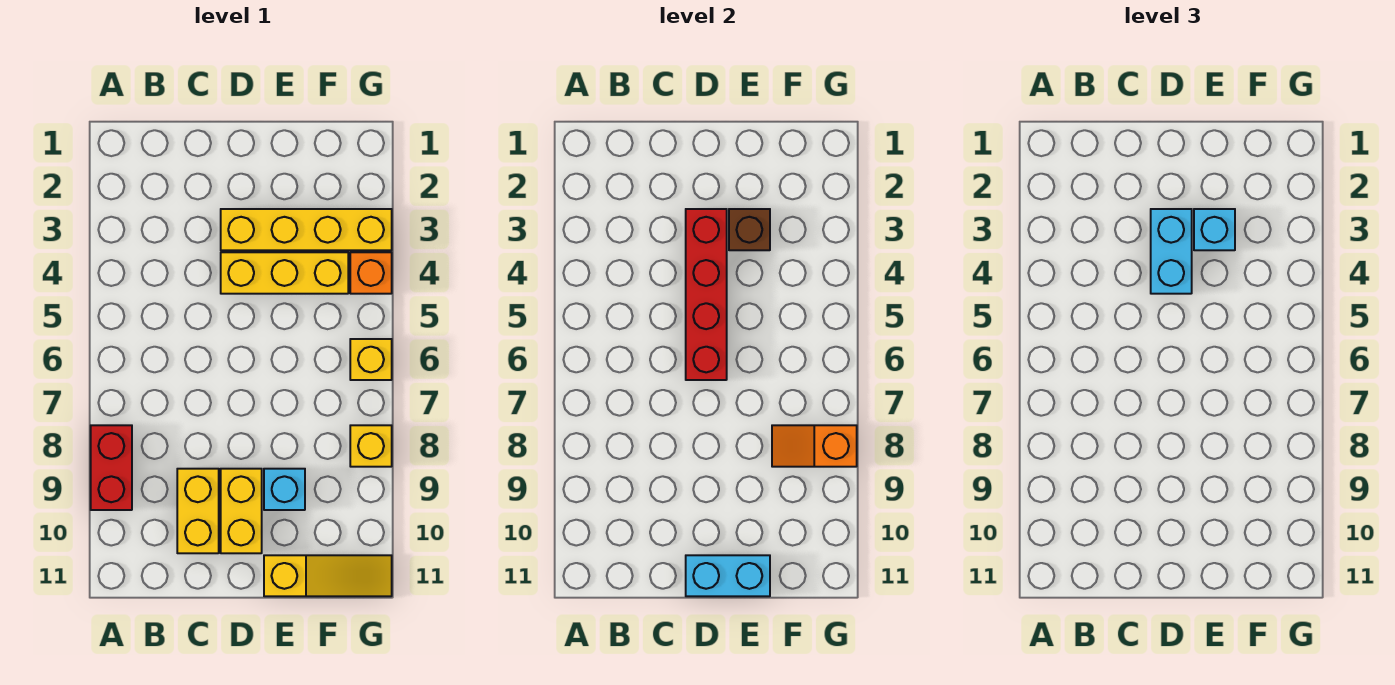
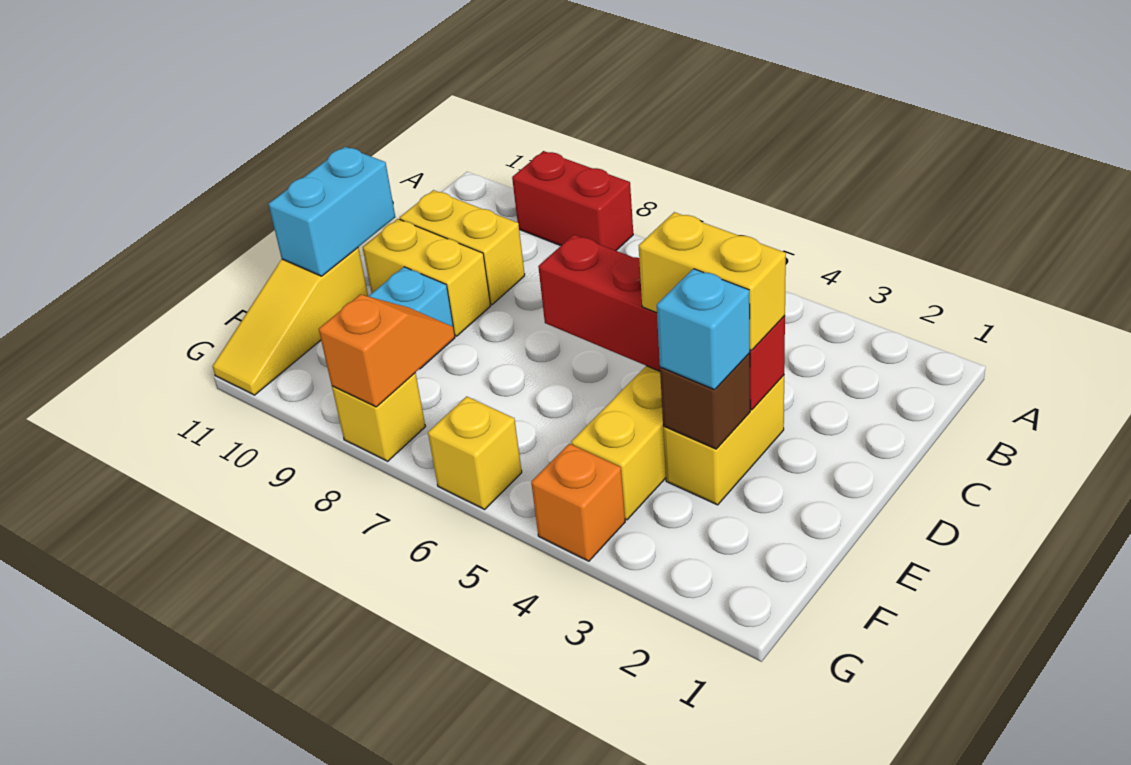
yellow brick D3:G3 level 1 -> yellow brick D3:E3 level 1
cyan brick D3:D4 level 3 -> yellow brick D3:D4 level 3

